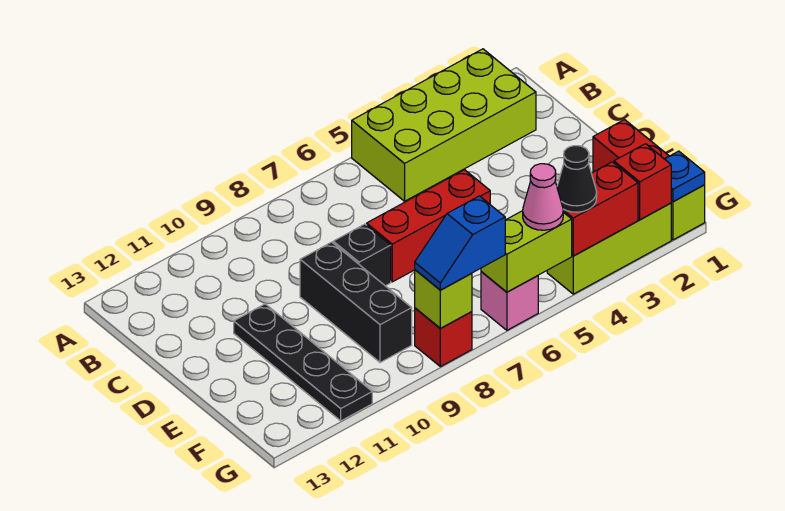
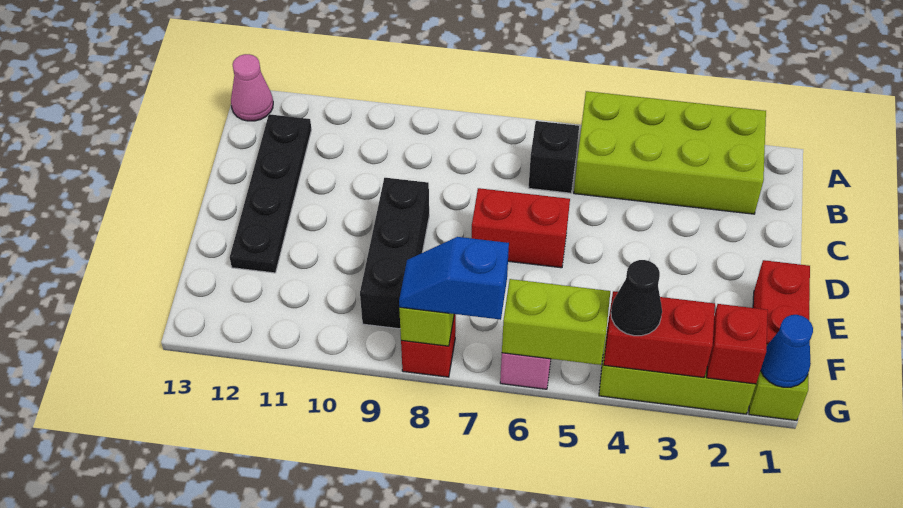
red brick D5:D7 level 1 -> red brick D6:D7 level 1
black brick D8 level 1 -> black brick B6 level 1
black plate D11:G11 level 1 -> black plate B12:E12 level 1
blue plate G1 level 2 -> blue cone G1 level 2
pink cone G5 level 3 -> pink cone A13 level 1

